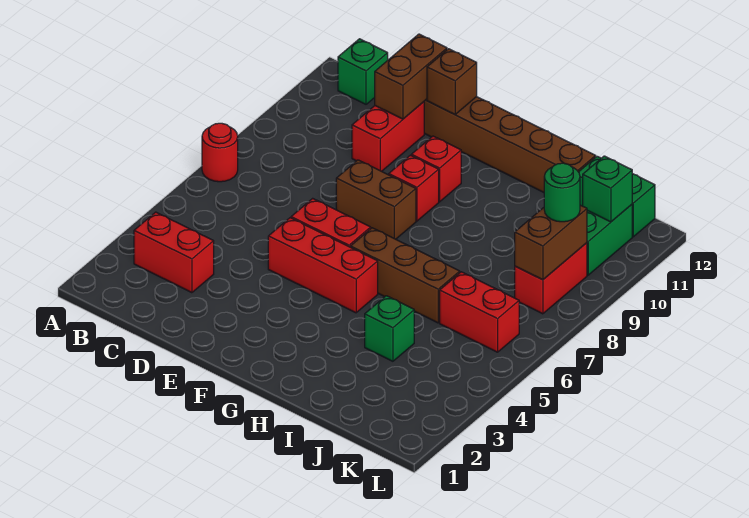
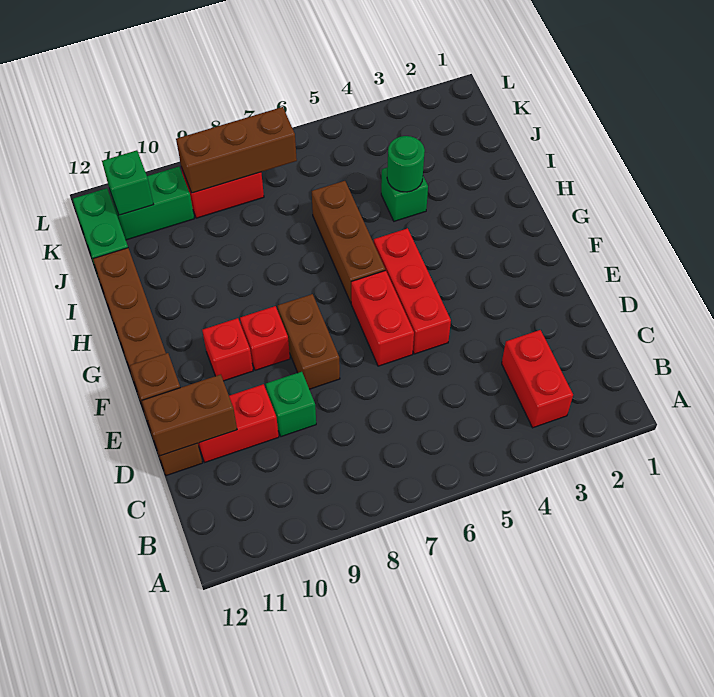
red round brick A7 level 1 -> none
green brick B12 level 1 -> green brick D9 level 1
red brick J6:K6 level 1 -> none
brown brick K8:K9 level 2 -> brown brick K7:K9 level 2
green round brick K9 level 3 -> green round brick I4 level 2

